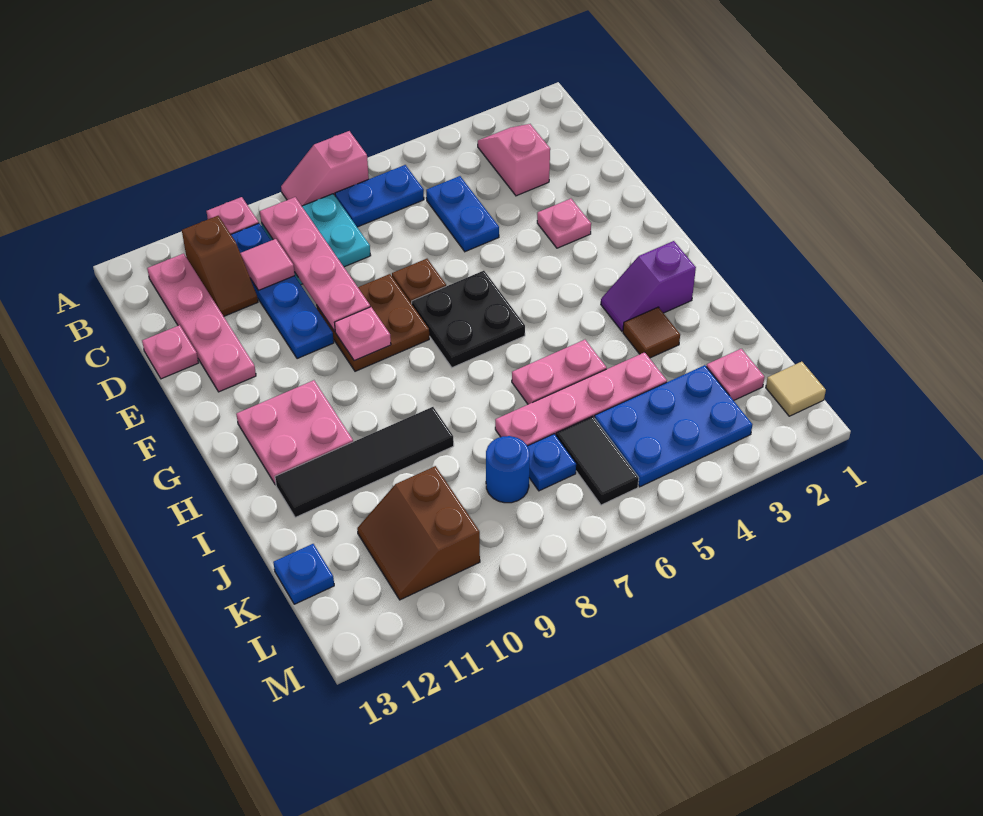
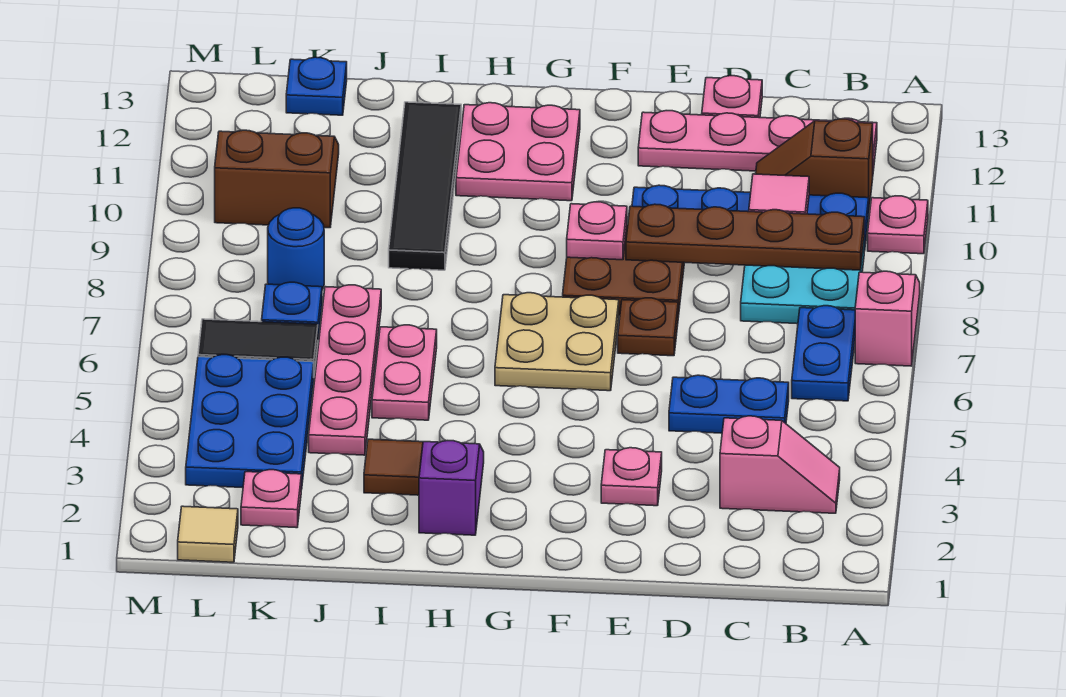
pink plate B9:E9 level 2 -> brown plate B9:E9 level 2
black plate F6:G7 level 1 -> tan plate F6:G7 level 1

